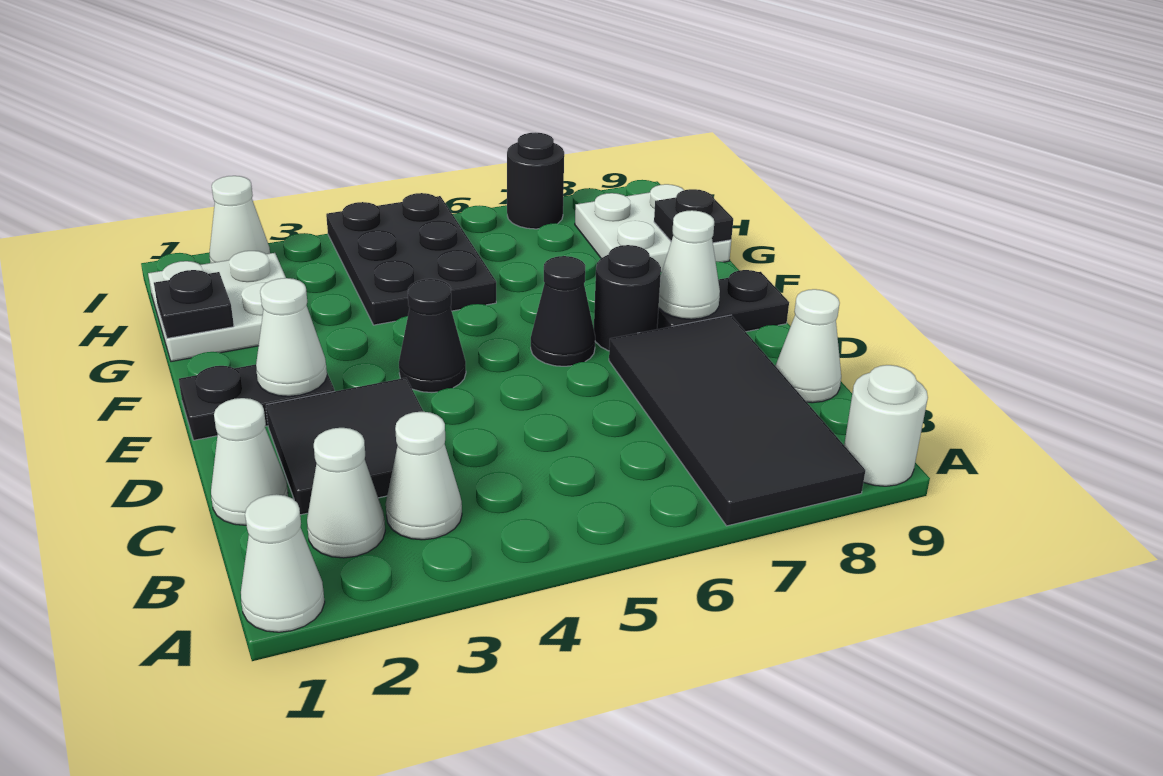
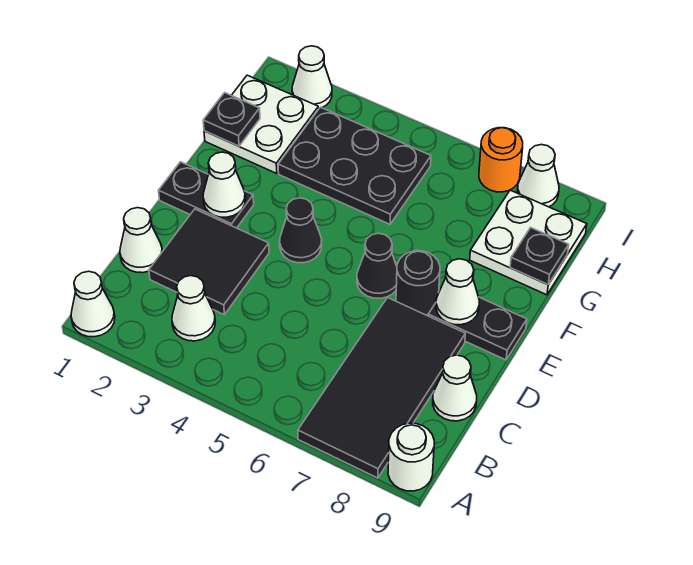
white cone B2 level 1 -> white cone I8 level 1
black plate G4:I5 level 1 -> black plate G3:H5 level 1
black round brick I7 level 1 -> orange round brick I7 level 1

